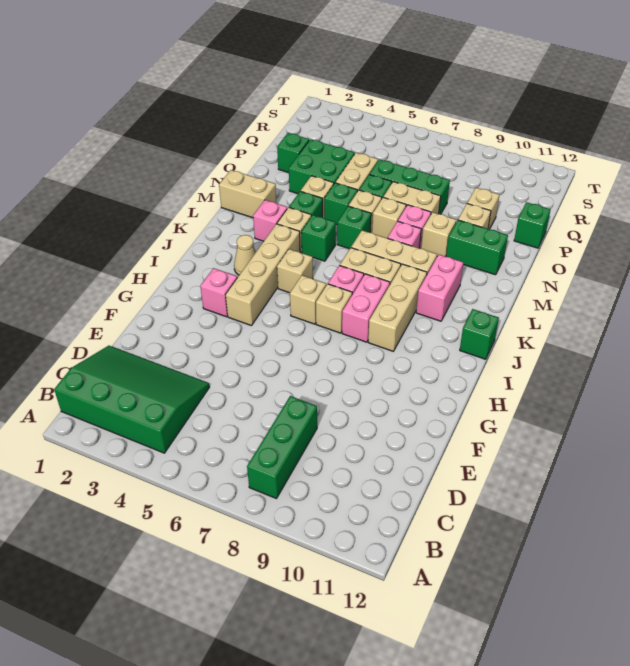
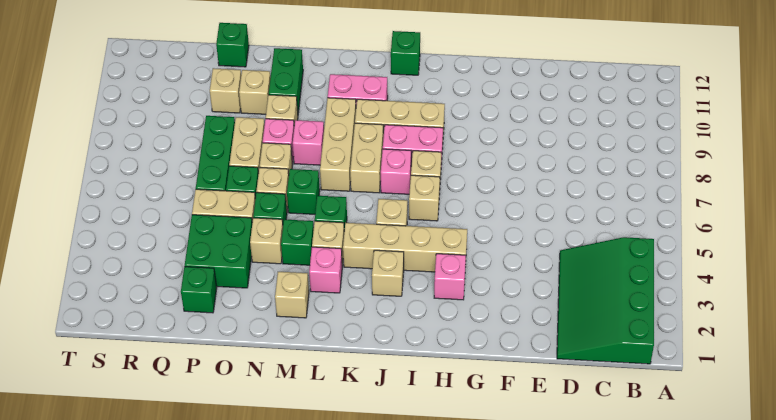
green brick B8:D8 level 1 -> none
tan cone J3 level 1 -> tan brick J3 level 1
tan brick M1:M2 level 1 -> tan brick M2 level 1

